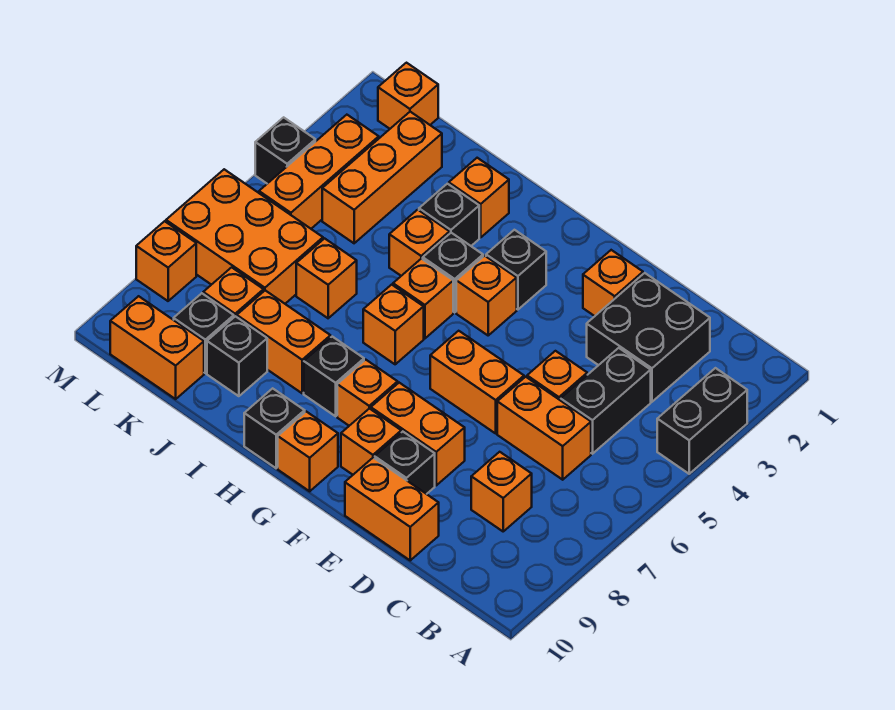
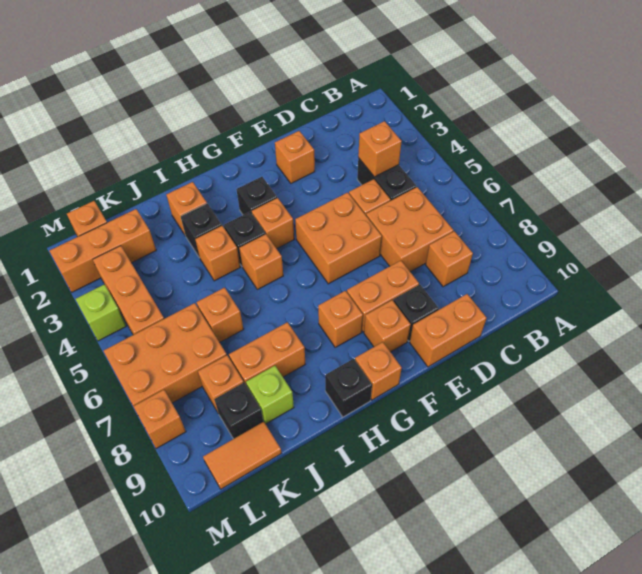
black brick A3:A4 level 1 -> none
black brick C2:D3 level 1 -> none
orange brick C6:D6 level 1 -> orange brick C6:D7 level 1
orange brick E6:F6 level 1 -> orange brick E5:F6 level 1
orange brick H6 level 1 -> orange brick C4 level 2
black brick H8 level 1 -> none
black brick J9 level 1 -> lime brick J9 level 1
orange brick K2:K4 level 1 -> orange brick K2:M2 level 1
orange brick K10:L10 level 1 -> orange tile K10:L10 level 1
black brick M4 level 1 -> lime brick M4 level 1

